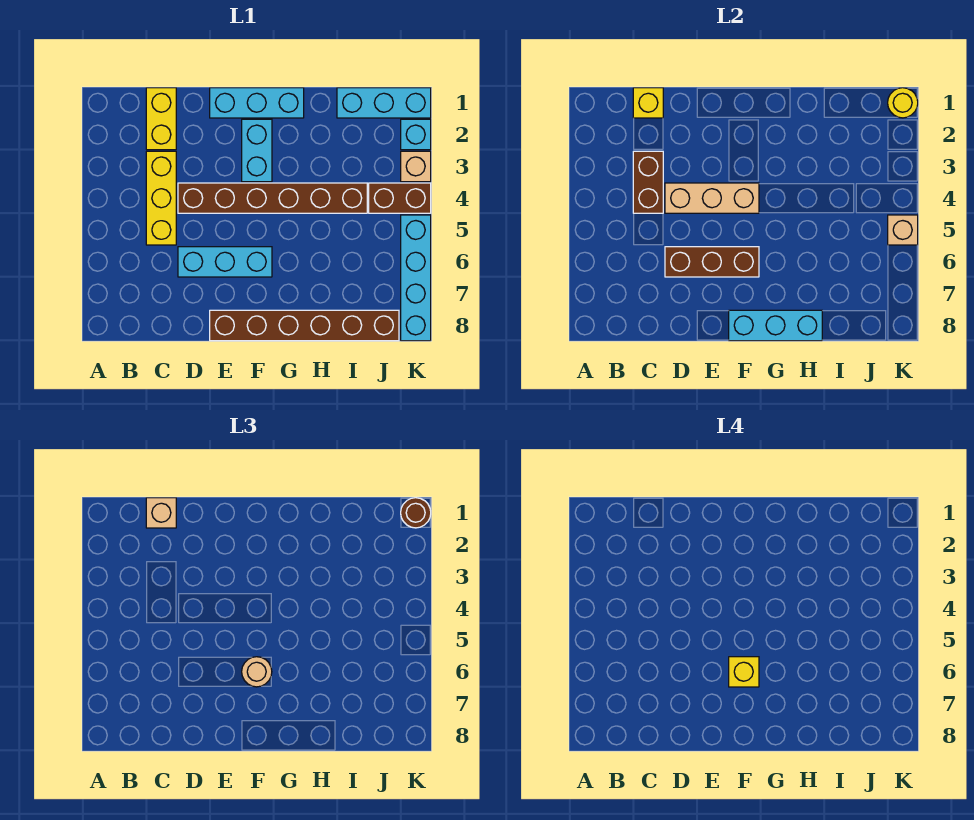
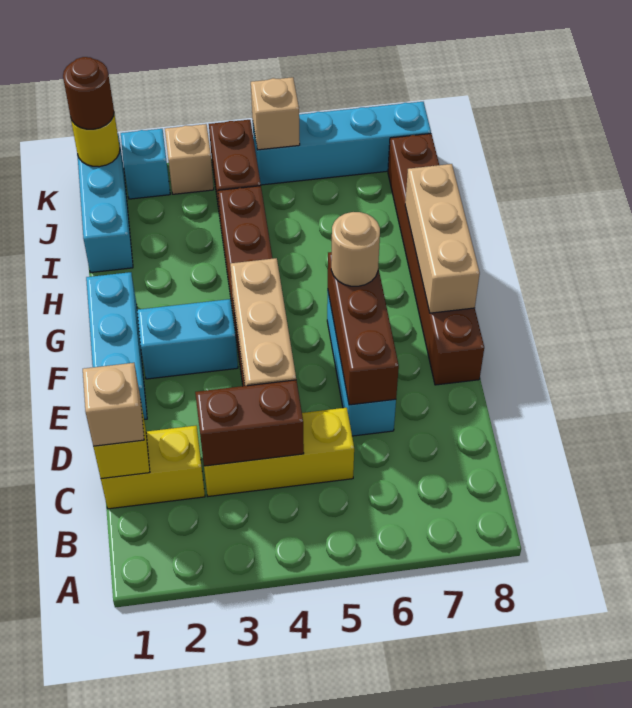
yellow brick F6 level 4 -> none
cyan brick F8:H8 level 2 -> tan brick F8:H8 level 2

